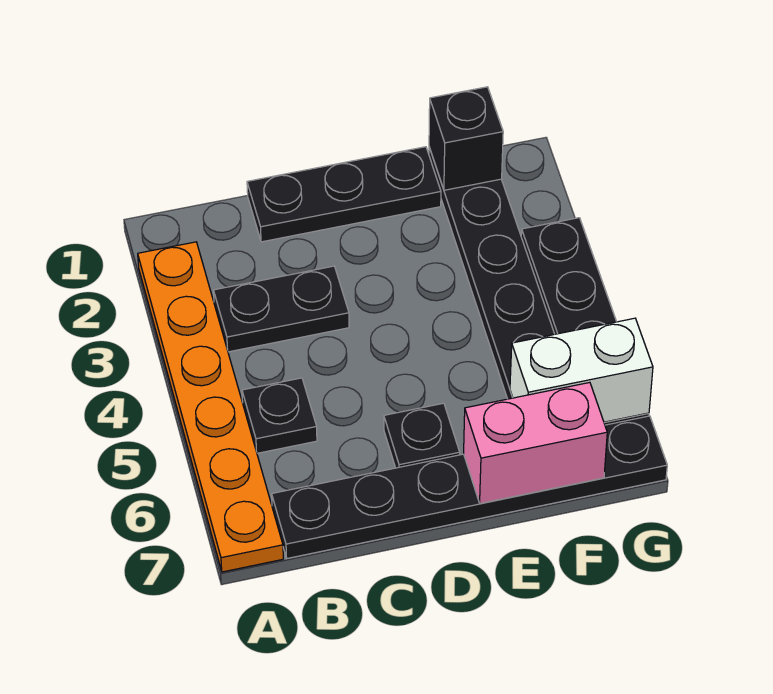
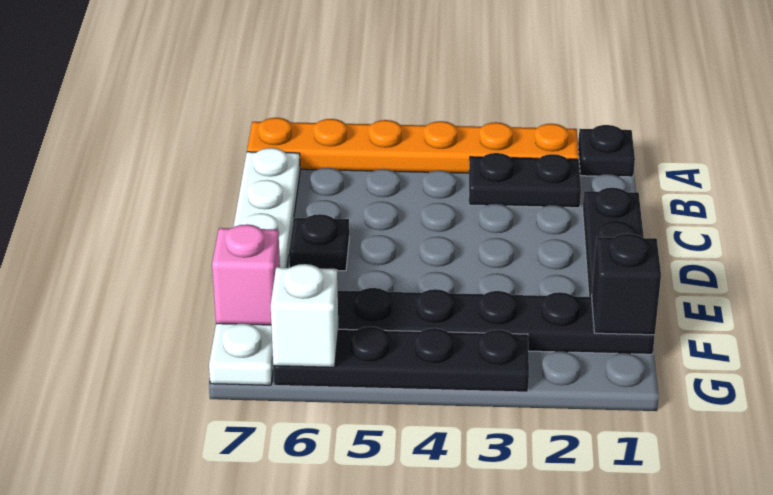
black plate B3:C3 level 1 -> black plate B2:B3 level 1
black plate B5 level 1 -> black plate A1 level 1
black plate B7:G7 level 1 -> white plate B7:G7 level 1
pink brick E7:F7 level 2 -> pink brick F7 level 2
white brick F6:G6 level 2 -> white brick G6 level 2

